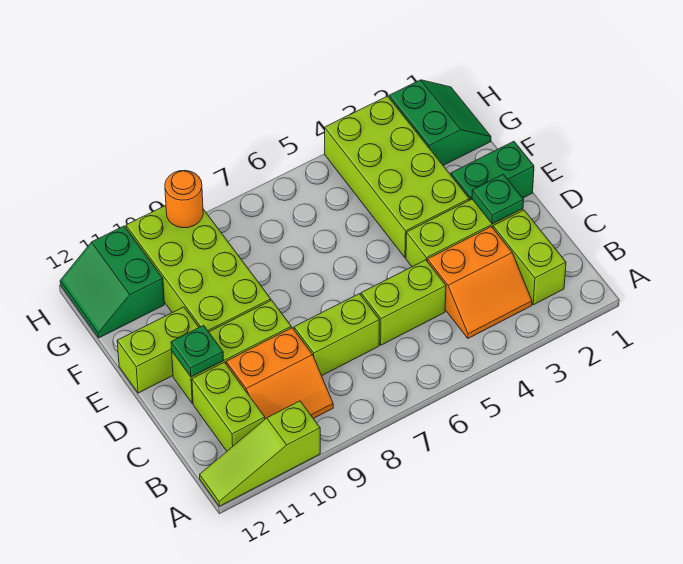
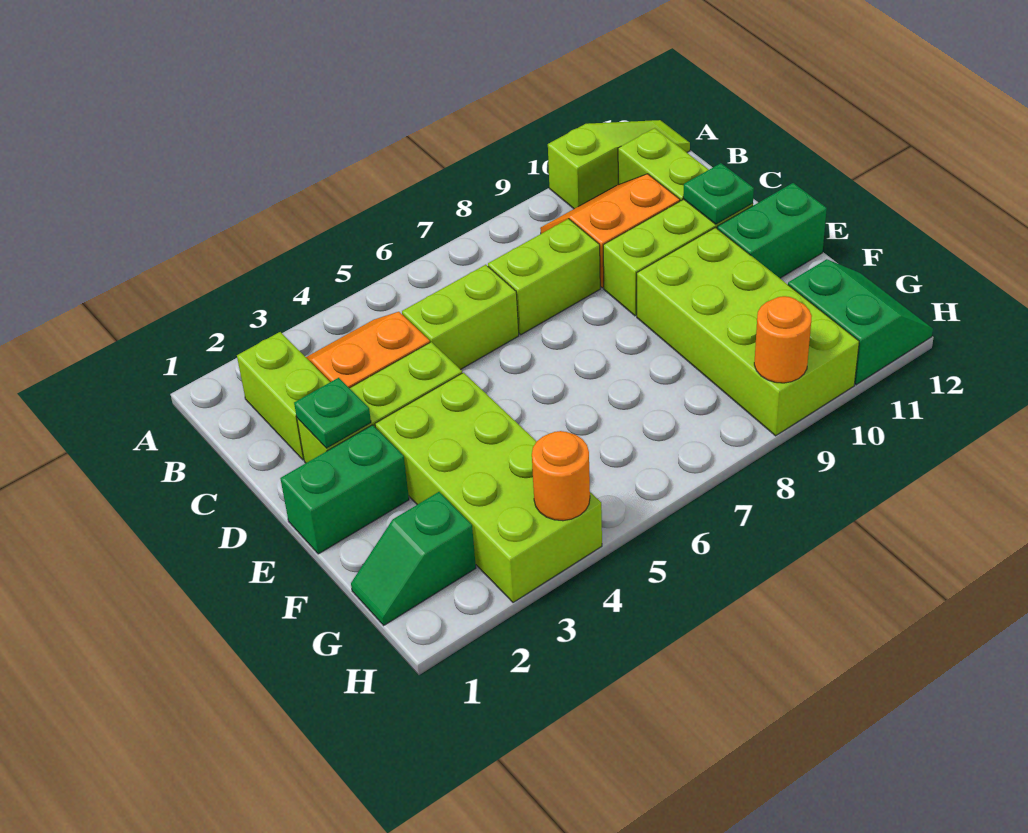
lime brick E11:E12 level 1 -> green brick E11:E12 level 1
green slope G1:H2 level 1 top 2 -> green slope G1:G2 level 1 top 2
none -> orange round brick H4 level 2

